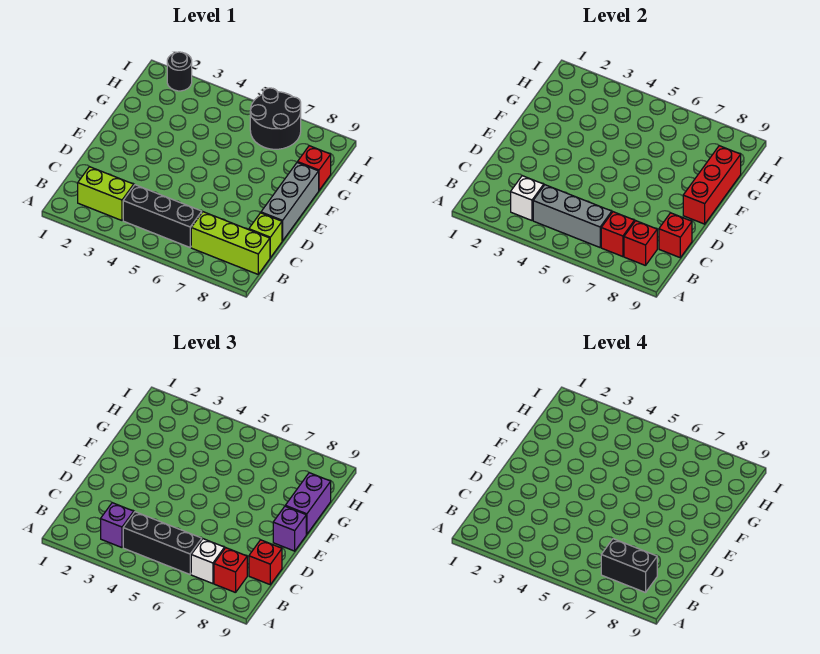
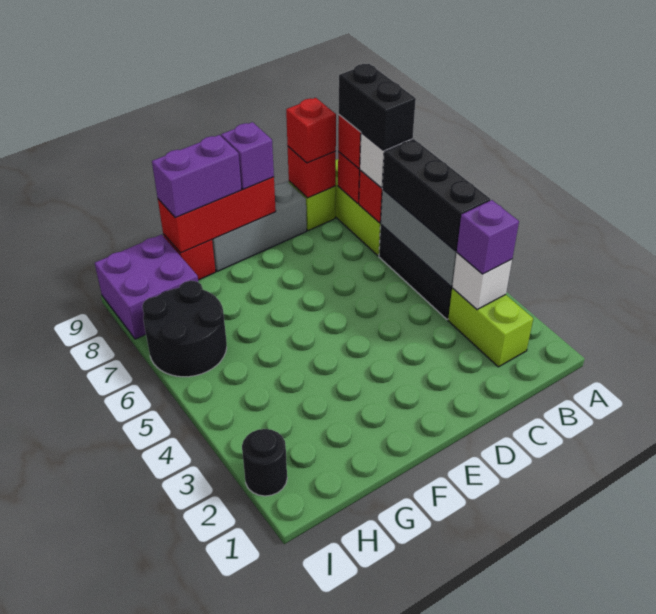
none -> purple brick H8:I9 level 1

